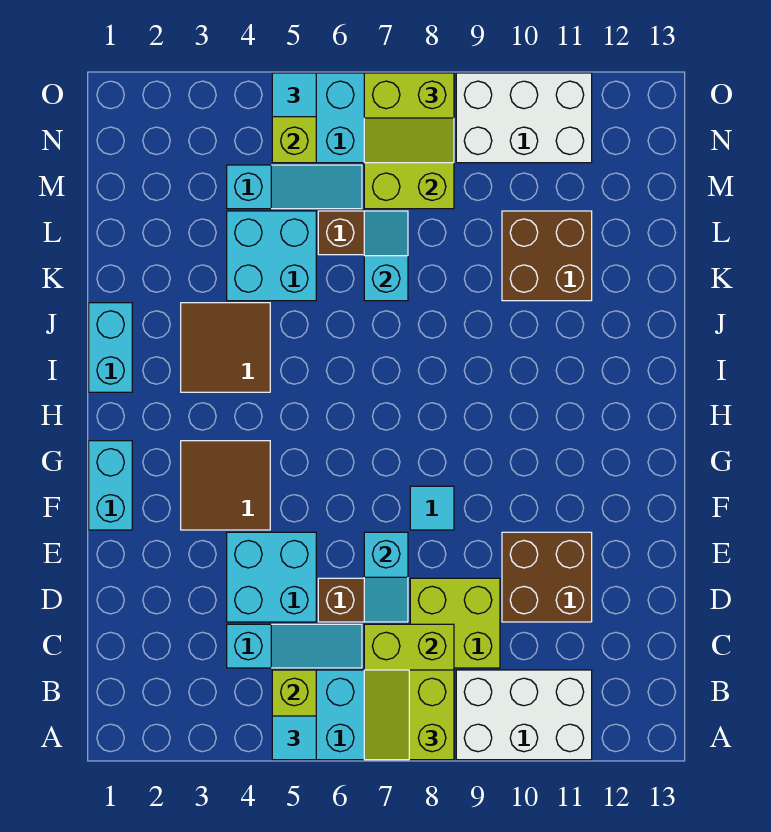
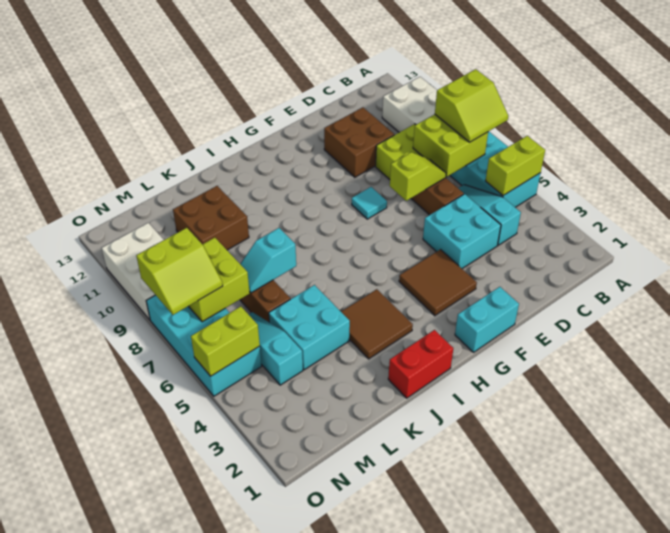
cyan tile A5 level 3 -> none
cyan slope D7:E7 level 2 top E -> lime slope D7:E7 level 2 top E
cyan brick I1:J1 level 1 -> red brick I1:J1 level 1
lime slope N7:O8 level 3 top O -> lime slope N7:O8 level 3 top 8
cyan tile O5 level 3 -> none

